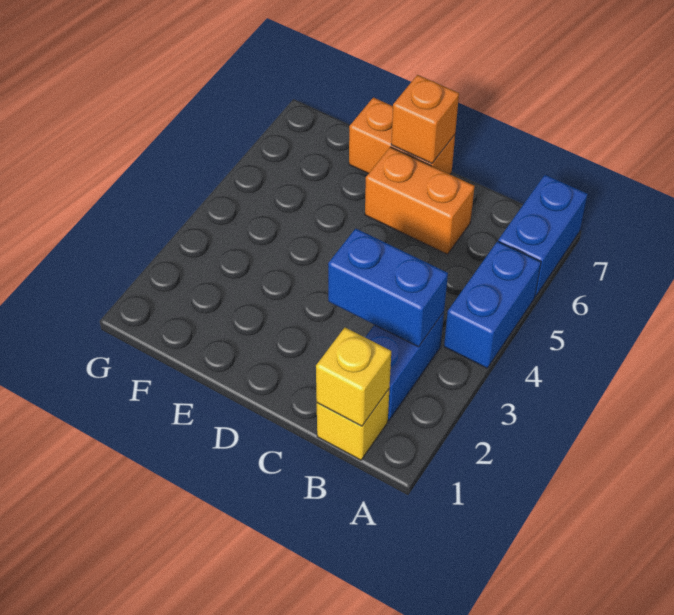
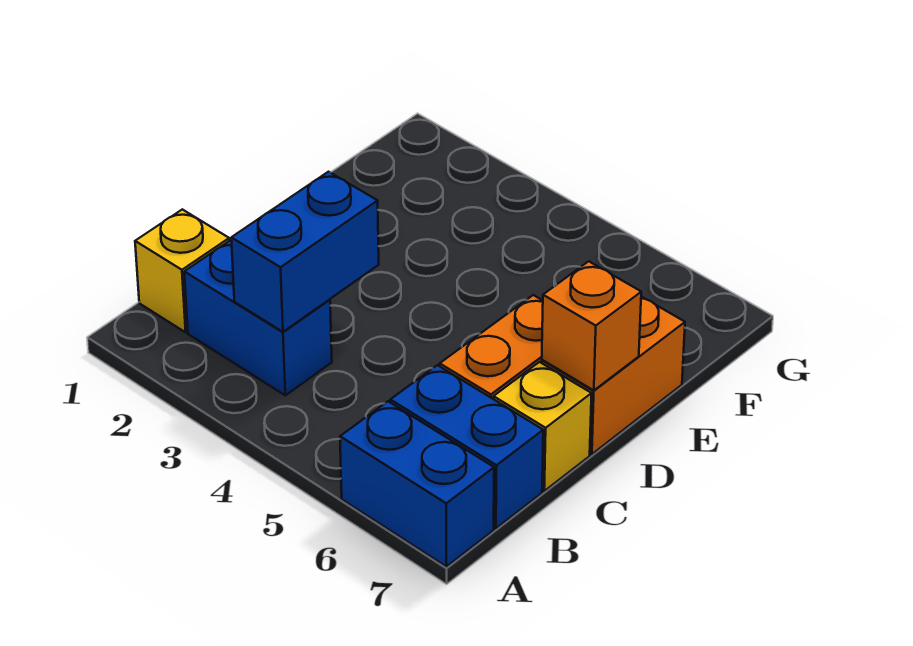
blue brick A4:A5 level 1 -> blue brick B6:B7 level 1
yellow brick B1 level 2 -> yellow brick C7 level 1

